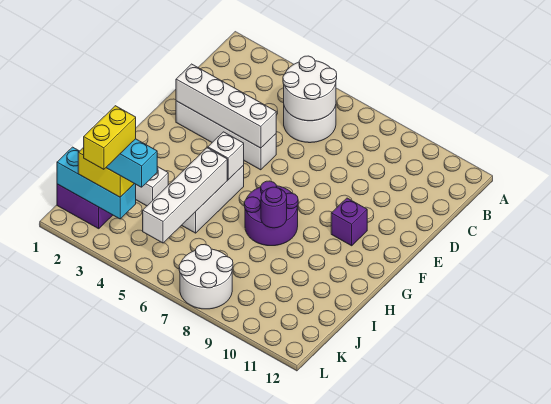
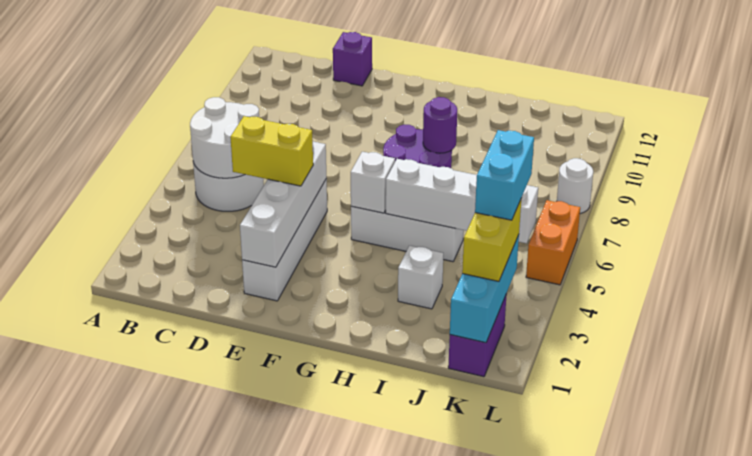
purple brick F10 level 1 -> purple brick D12 level 1
yellow brick K3:L3 level 5 -> yellow brick D4:E4 level 3
white round brick K7:L8 level 1 -> white round brick L8 level 1
none -> orange brick L5:L6 level 1

